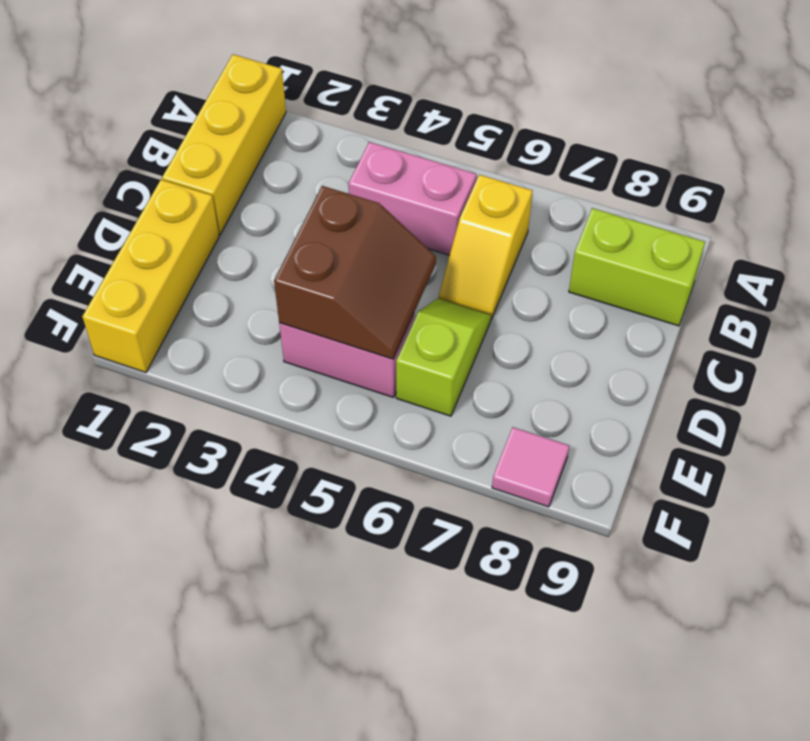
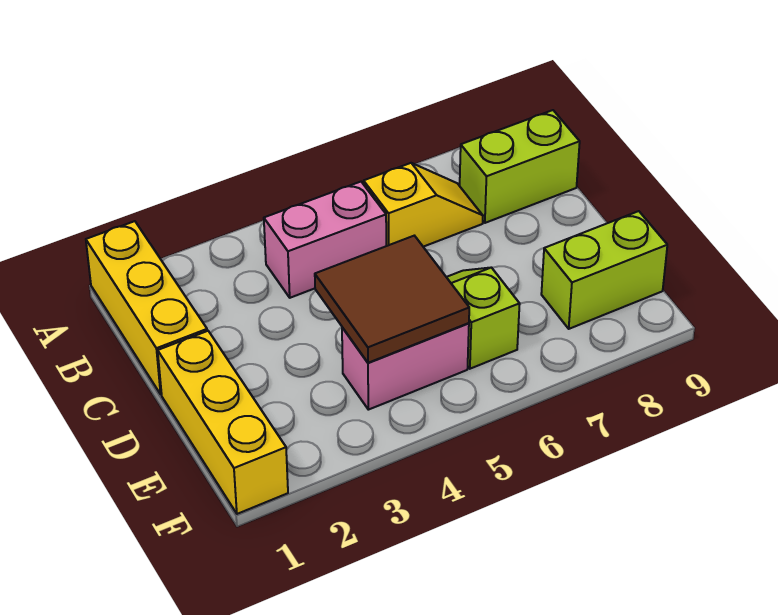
yellow slope B6:C6 level 1 top B -> yellow slope B6:B7 level 1 top 6
brown slope D4:E5 level 2 top 4 -> brown tile D4:E5 level 2
none -> lime brick E8:E9 level 1
pink tile F8 level 1 -> none

